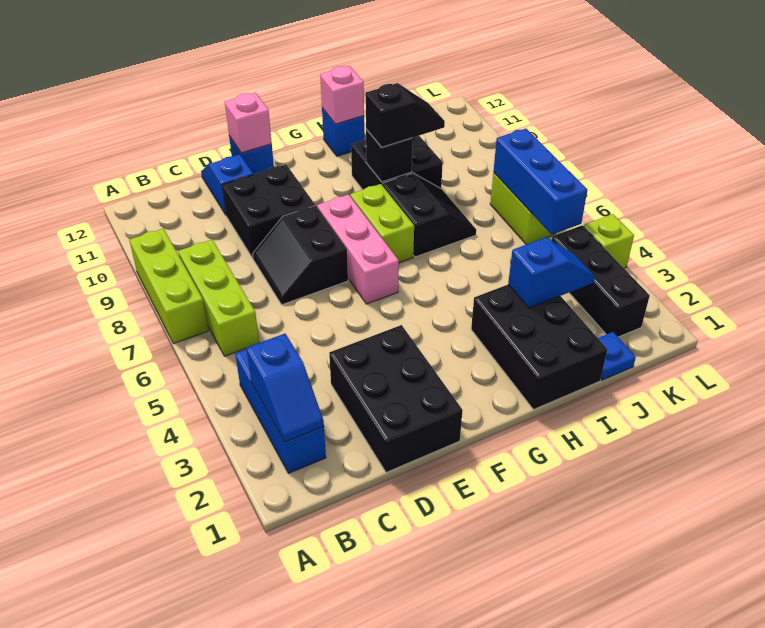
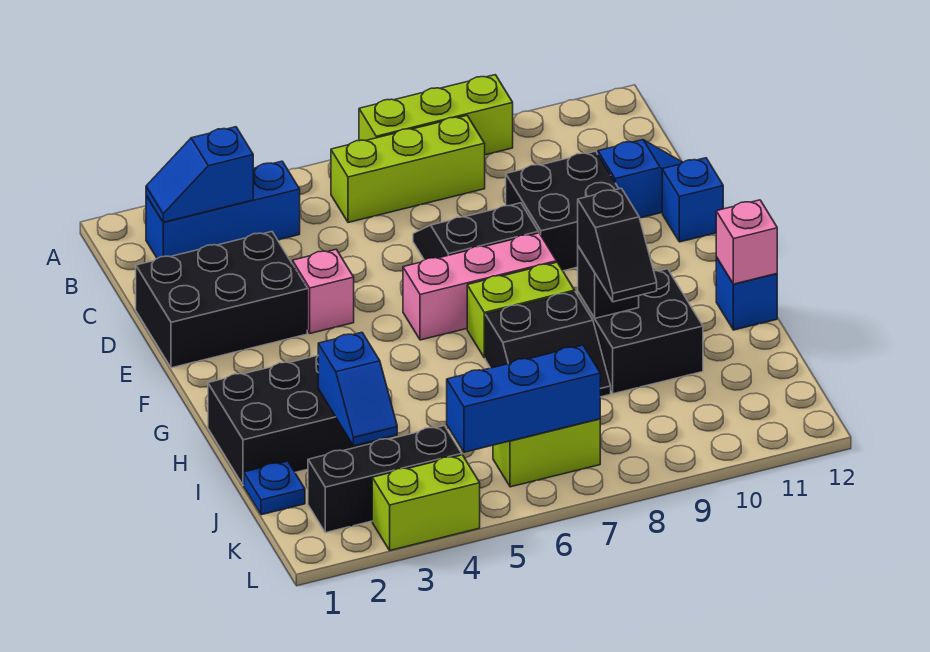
pink brick E12 level 2 -> pink brick E4 level 1
lime brick L4 level 1 -> lime brick L3:L4 level 1

